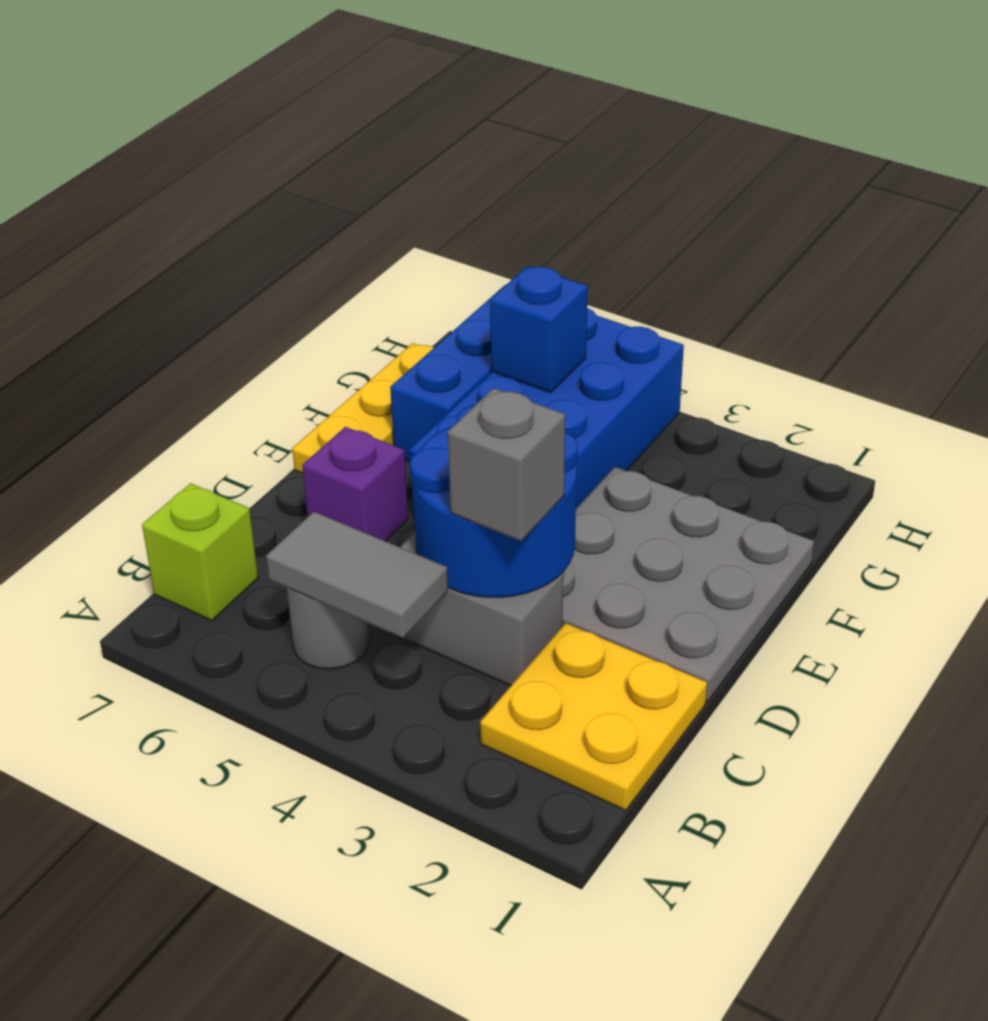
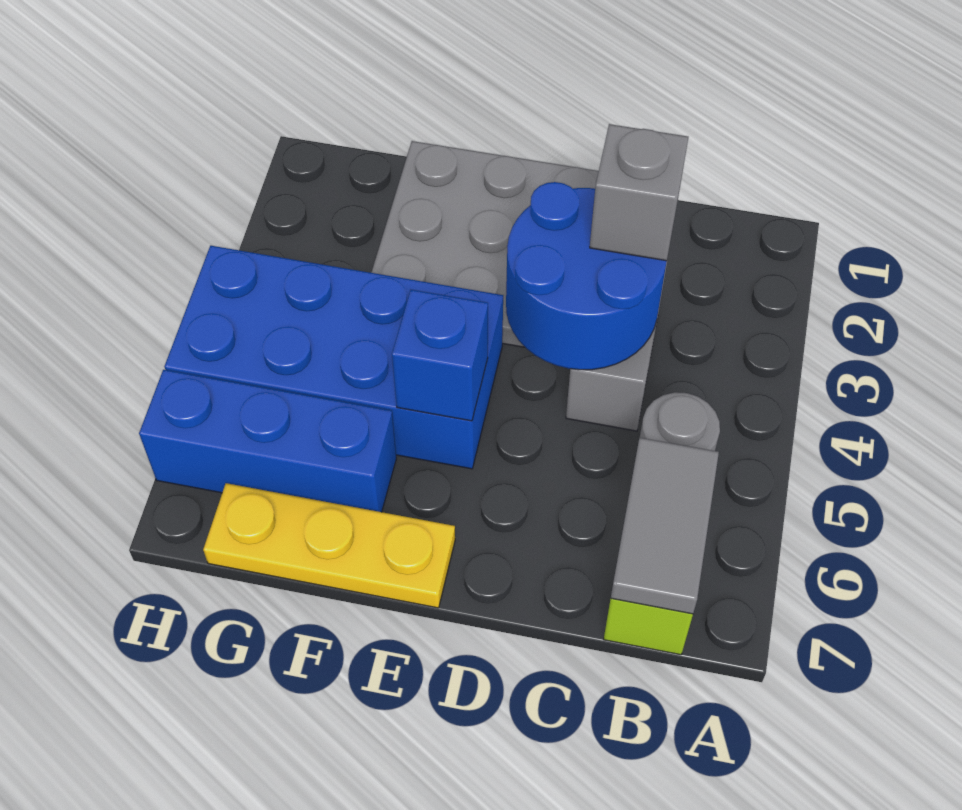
yellow plate B1:C2 level 1 -> none
grey tile B4:B5 level 2 -> grey tile B6:B7 level 2
purple brick D6 level 1 -> none
blue brick G5 level 2 -> blue brick E5 level 2

